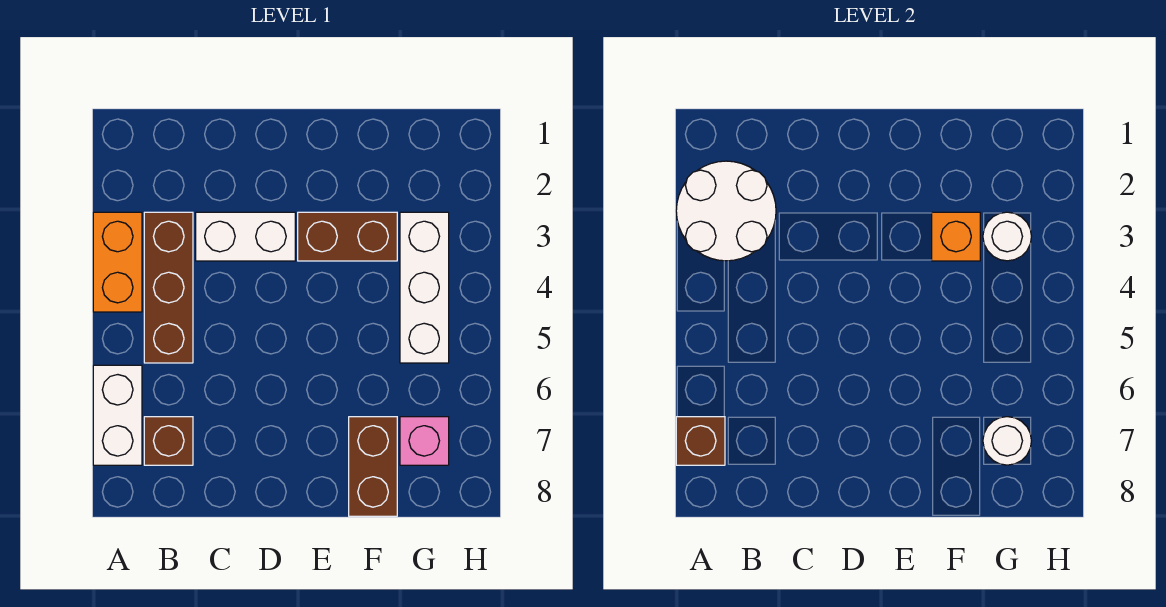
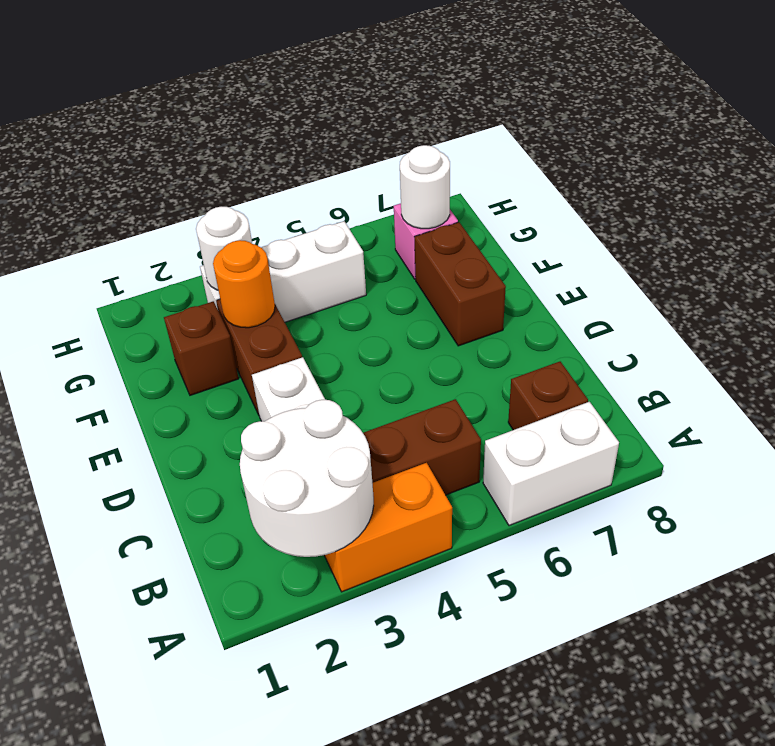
brown brick A7 level 2 -> brown brick F2 level 1
orange brick F3 level 2 -> orange round brick F3 level 2
brown brick F7:F8 level 1 -> brown brick E7:F7 level 1

